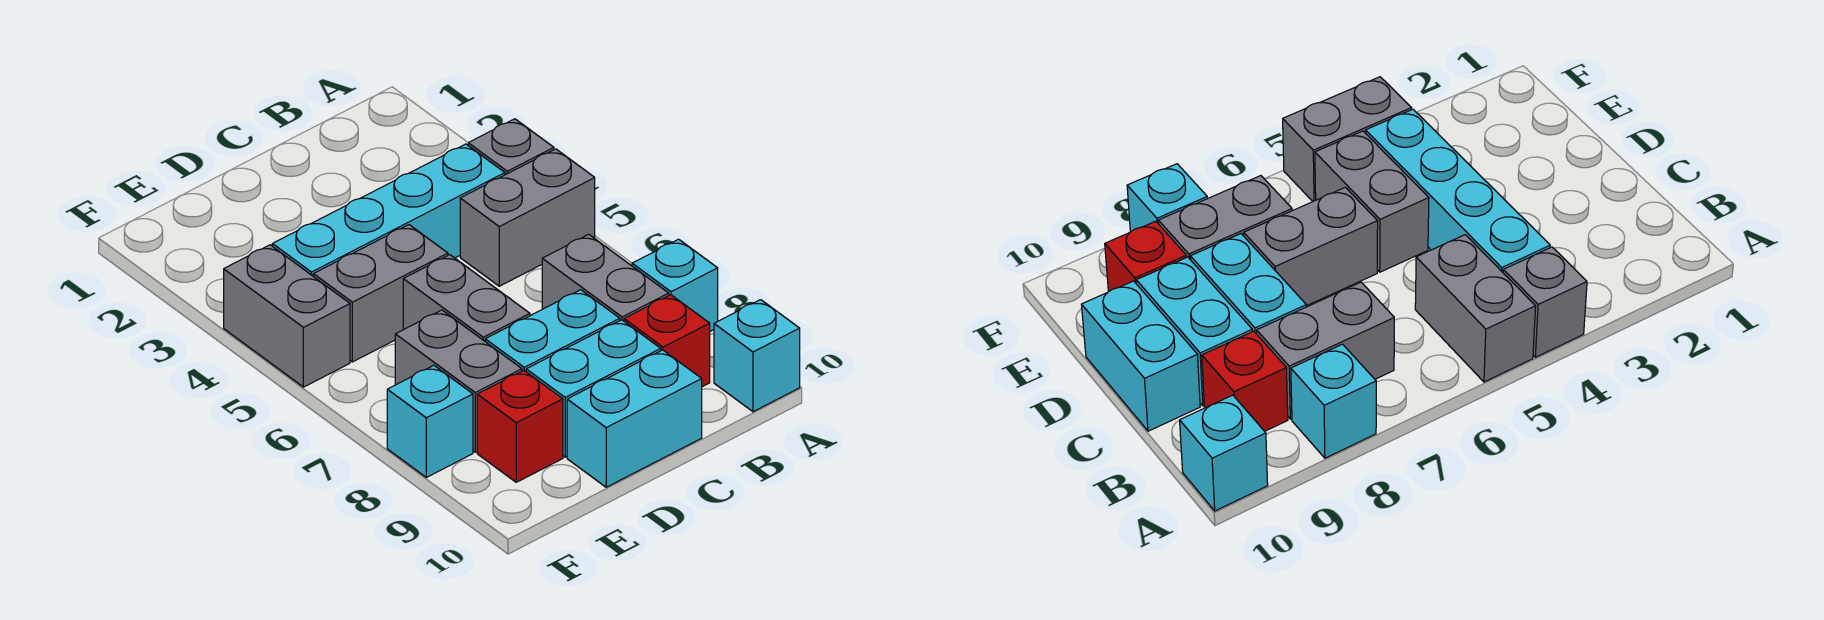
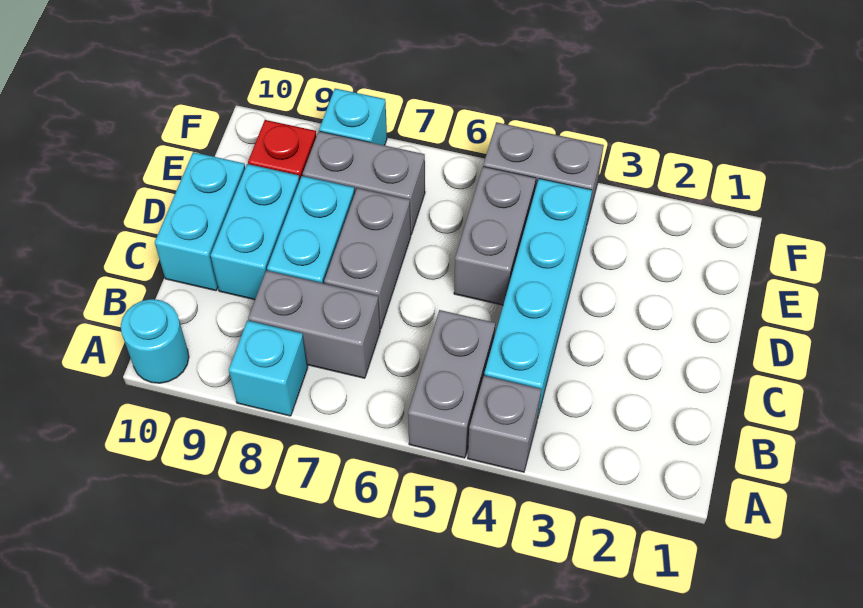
cyan brick A10 level 1 -> cyan round brick A10 level 1
red brick B9 level 1 -> none
grey brick D6:D7 level 1 -> grey brick C7:D7 level 1

